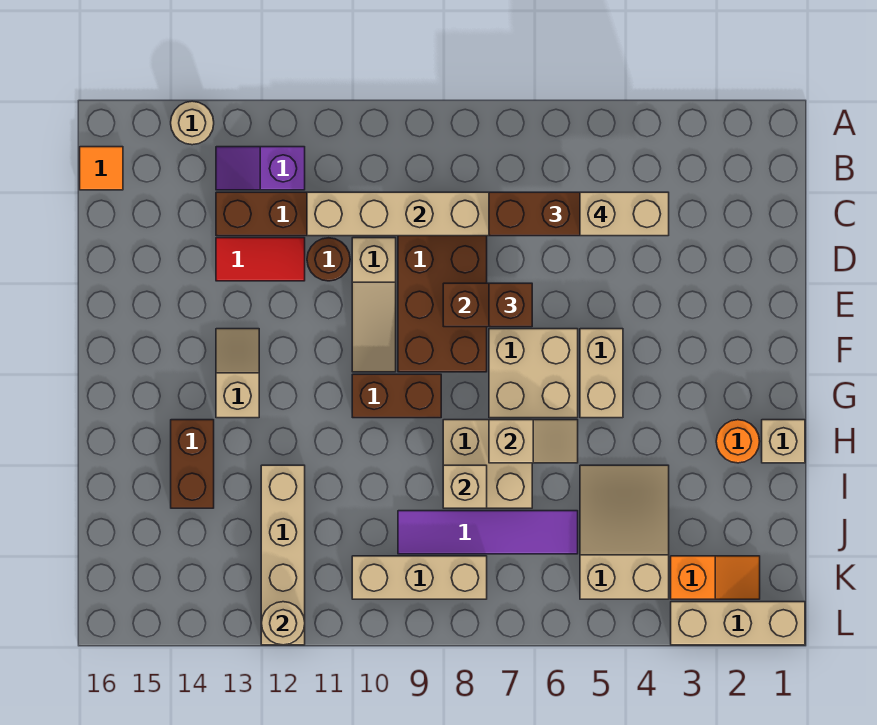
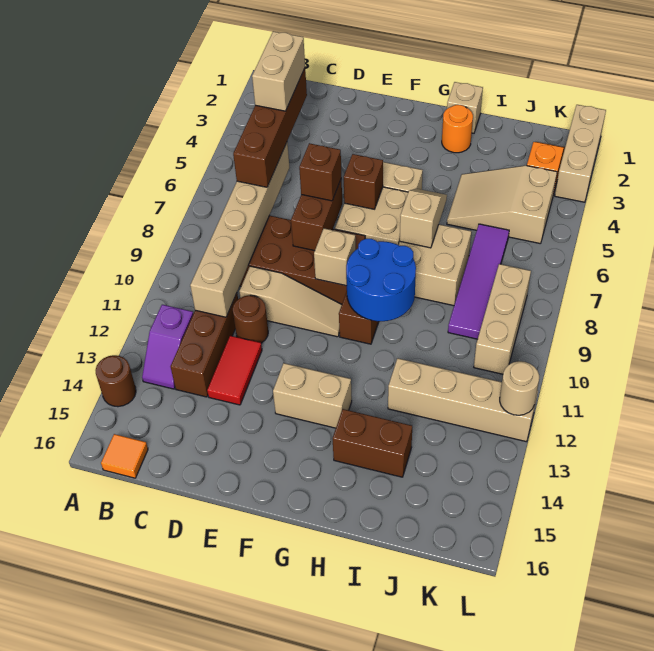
tan round brick A14 level 1 -> brown round brick A14 level 1
none -> brown brick F6 level 2
tan slope F13:G13 level 1 top G -> tan brick F13:G13 level 1
none -> blue round brick G9:H10 level 2
tan brick I8 level 2 -> tan brick F9 level 2

